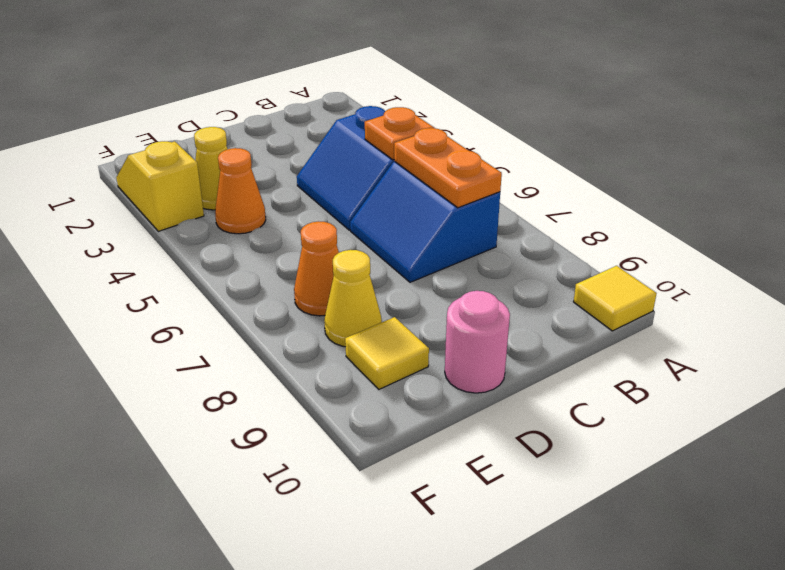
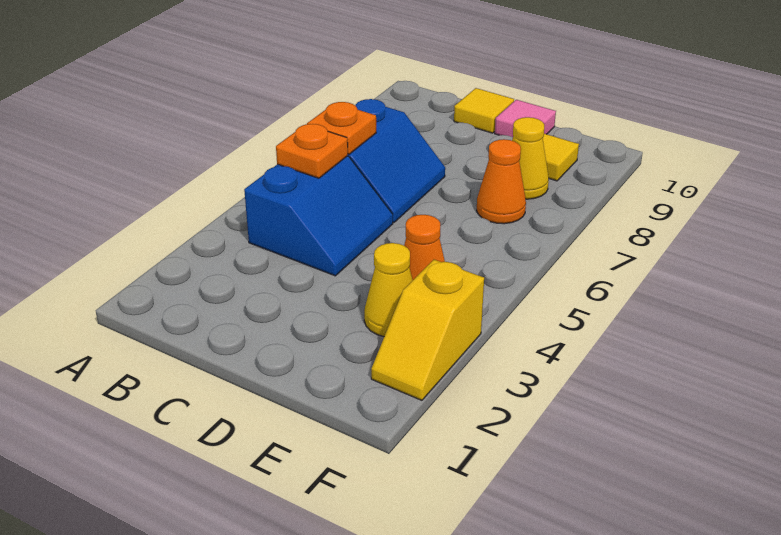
yellow tile A10 level 1 -> yellow tile C10 level 1
orange plate B6:B7 level 2 -> orange plate B6 level 2
pink round brick D10 level 1 -> pink tile D10 level 1

